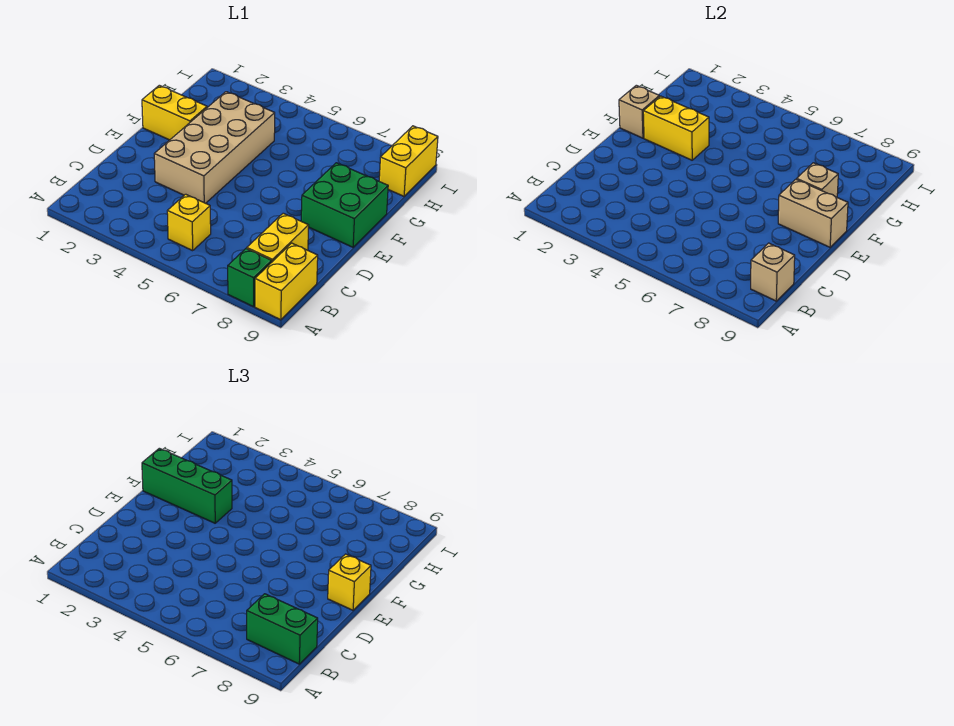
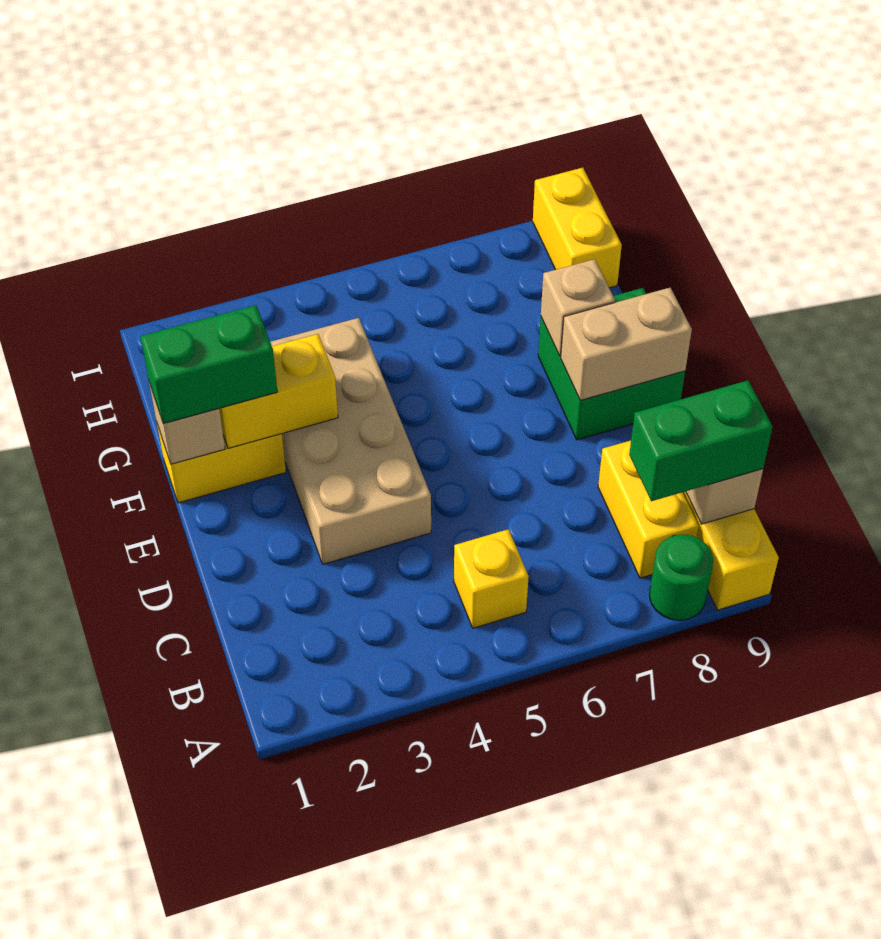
green brick A8 level 1 -> green round brick A8 level 1
yellow brick E9 level 3 -> none
green brick F1:F3 level 3 -> green brick F1:F2 level 3

